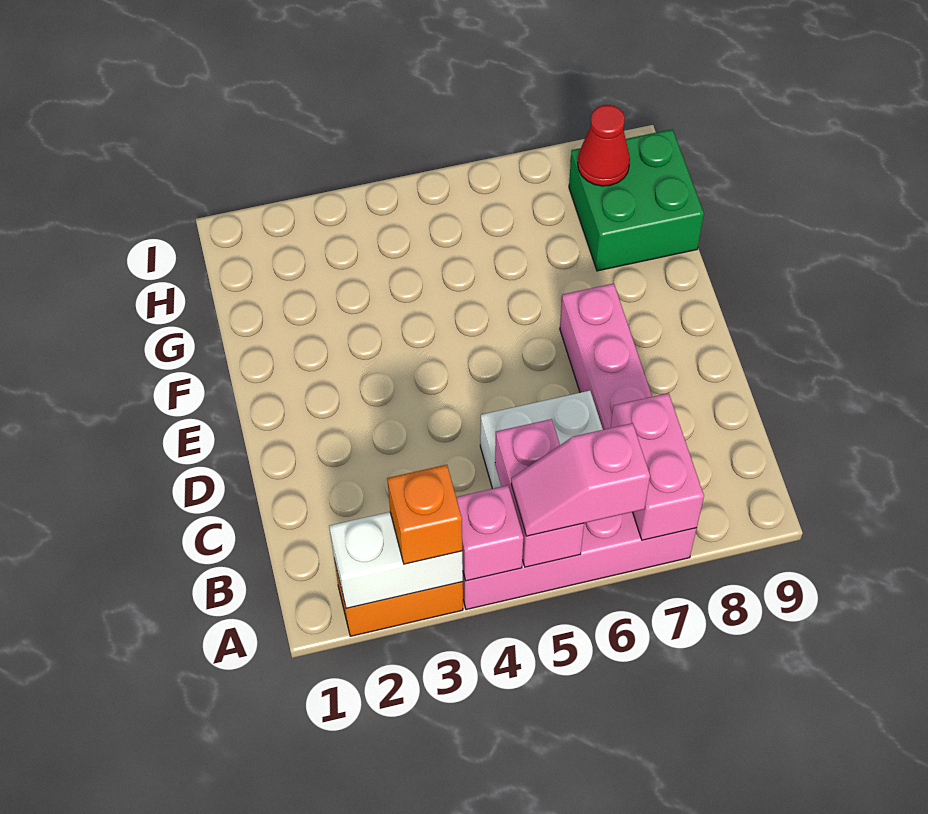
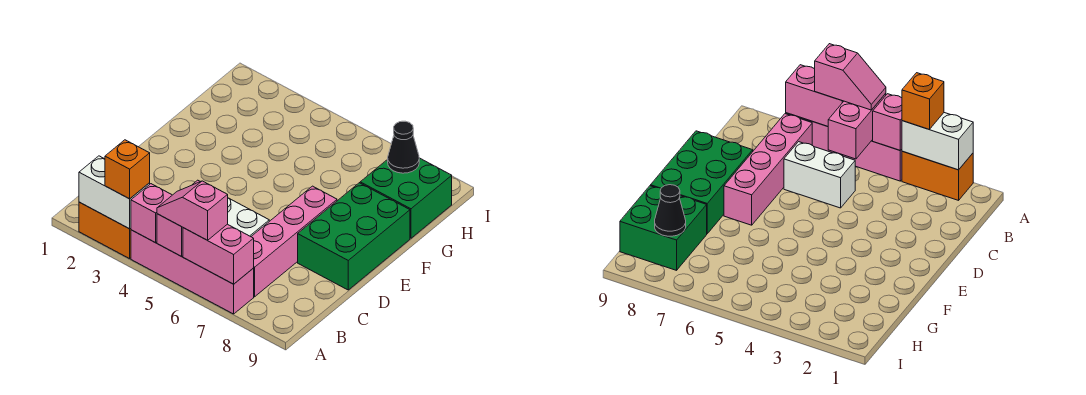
pink brick A7:B7 level 2 -> pink brick A6:A7 level 2
none -> green brick D8:F9 level 1
red cone H8 level 2 -> black cone H8 level 2

